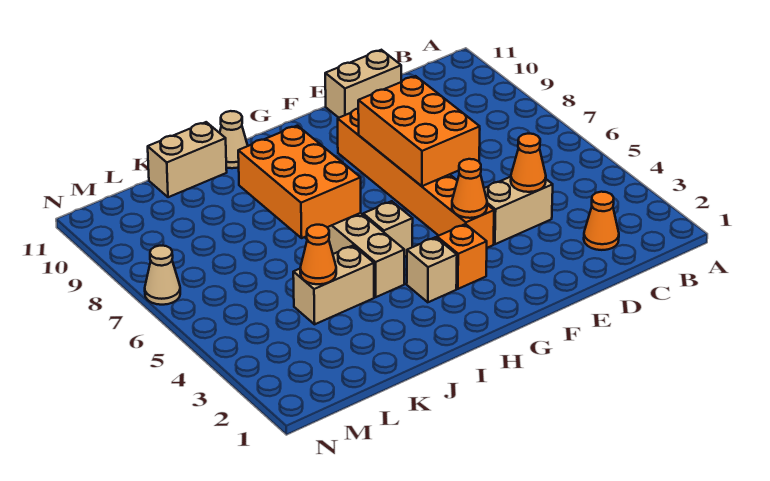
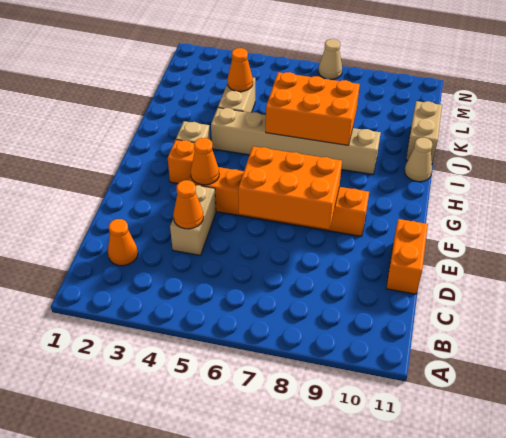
tan brick D11:E11 level 1 -> orange brick D11:E11 level 1
tan brick H5 level 1 -> none

